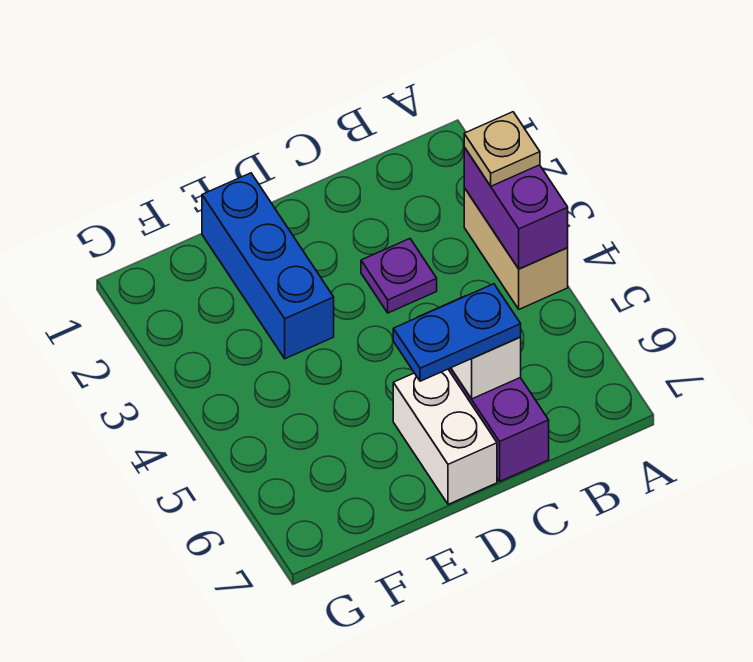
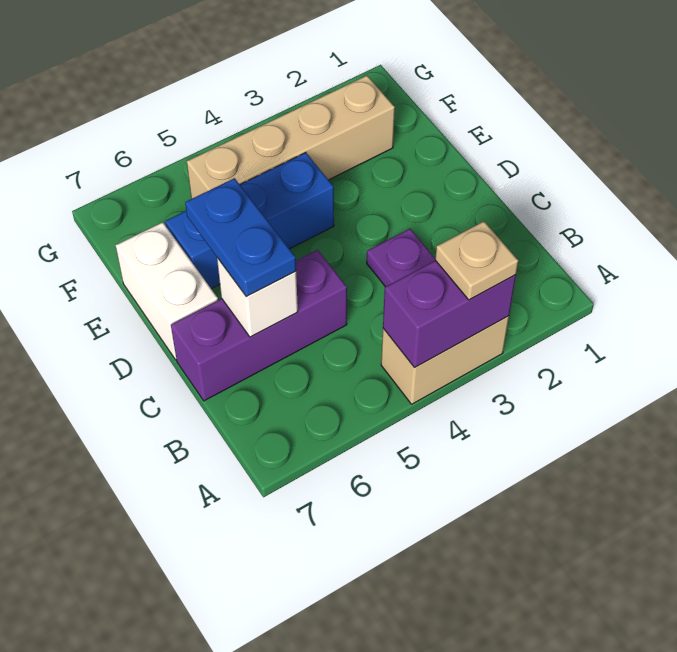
white brick D6:D7 level 1 -> white brick D7:E7 level 1
blue brick E1:E3 level 1 -> blue brick E4:E6 level 1
none -> tan brick F2:F5 level 1

